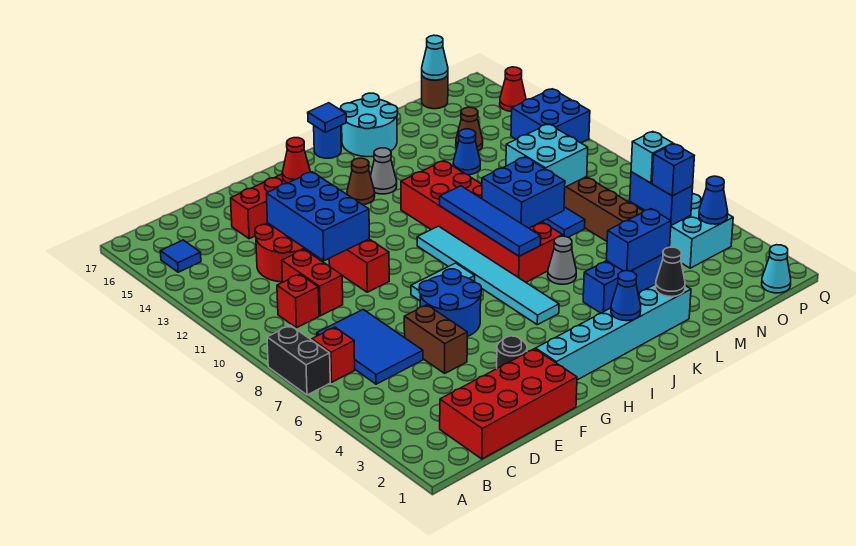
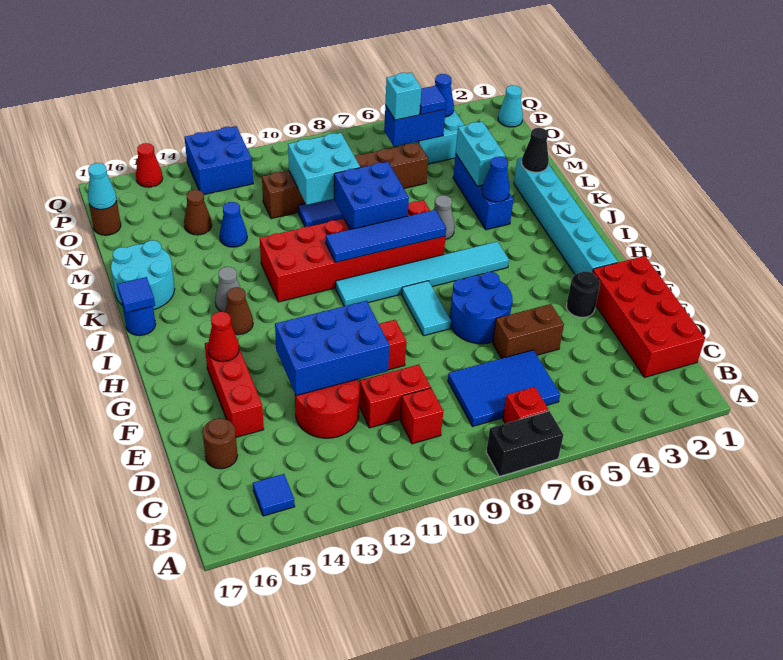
none -> brown round brick D16 level 1
blue cone J2 level 2 -> blue cone K4 level 2
blue brick L4:M4 level 2 -> cyan brick L4:M4 level 2
blue brick O5 level 3 -> blue tile O5 level 3

